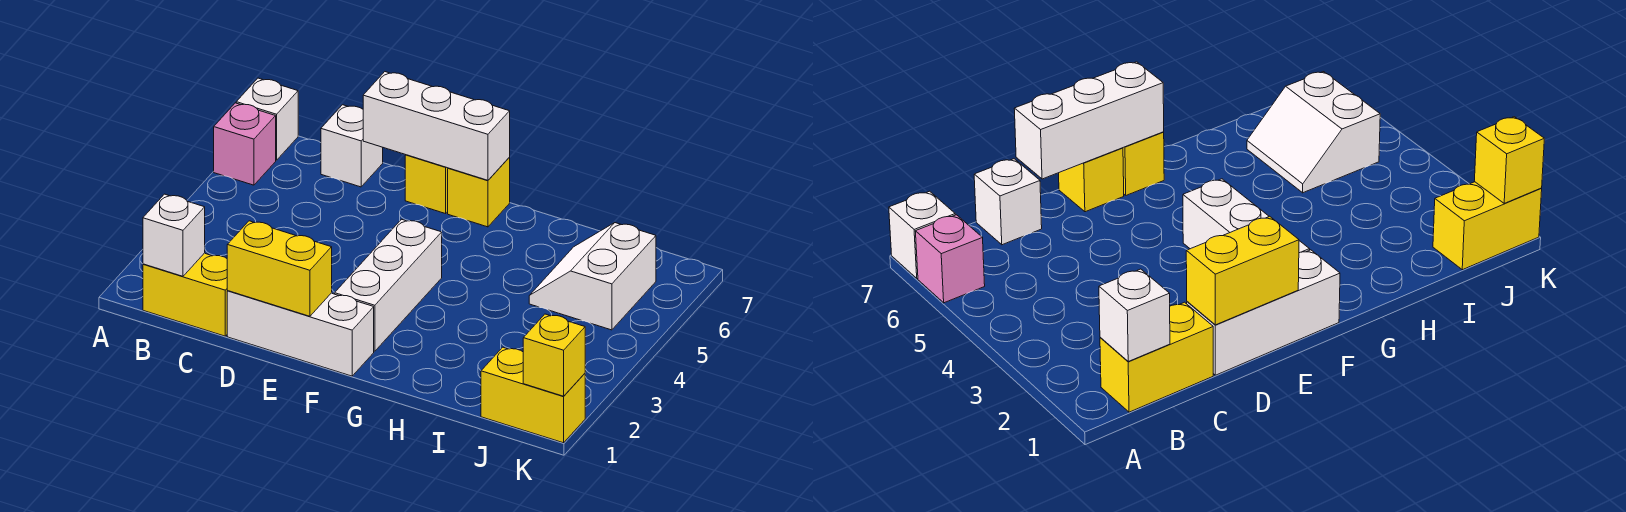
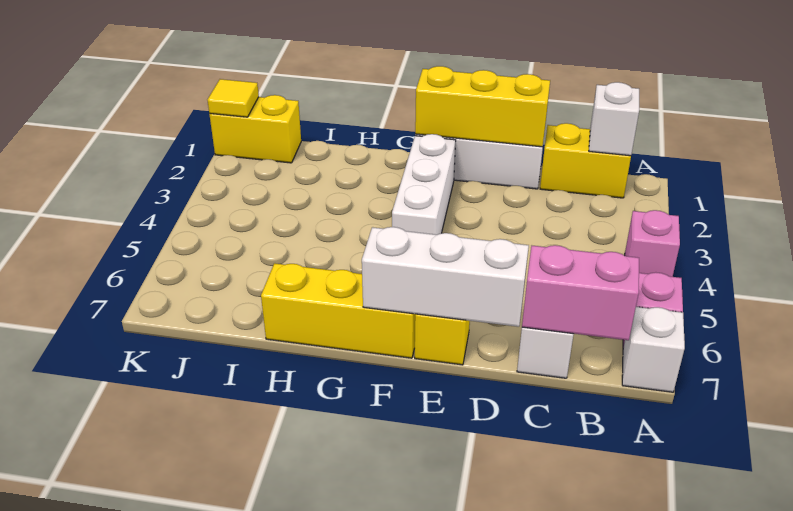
none -> pink brick A4 level 1
none -> pink brick B7:C7 level 2
yellow brick D1:E1 level 2 -> yellow brick D1:F1 level 2
yellow brick F7 level 1 -> yellow brick F7:H7 level 1
white slope I5:J6 level 1 top J -> none
yellow brick K1 level 2 -> yellow tile K1 level 2

